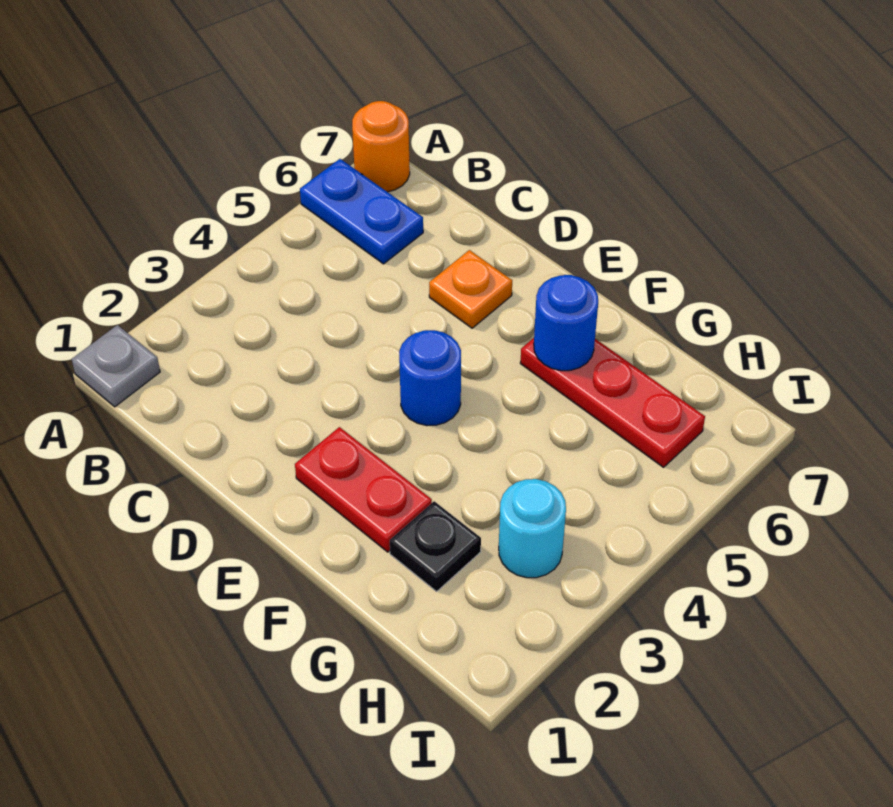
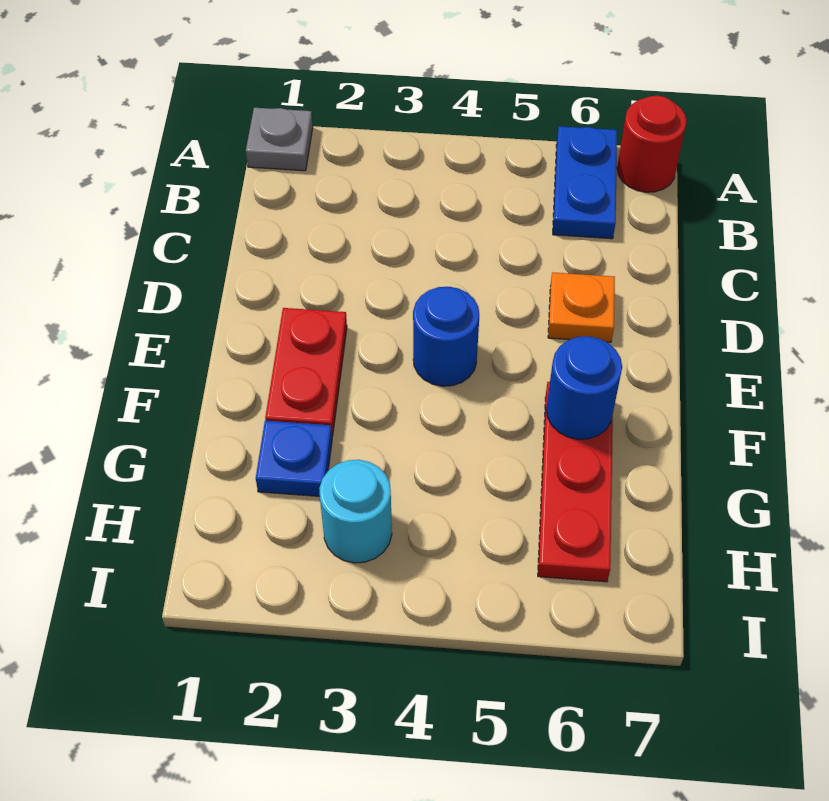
orange round brick A7 level 1 -> red round brick A7 level 1
black plate G2 level 1 -> blue plate G2 level 1

